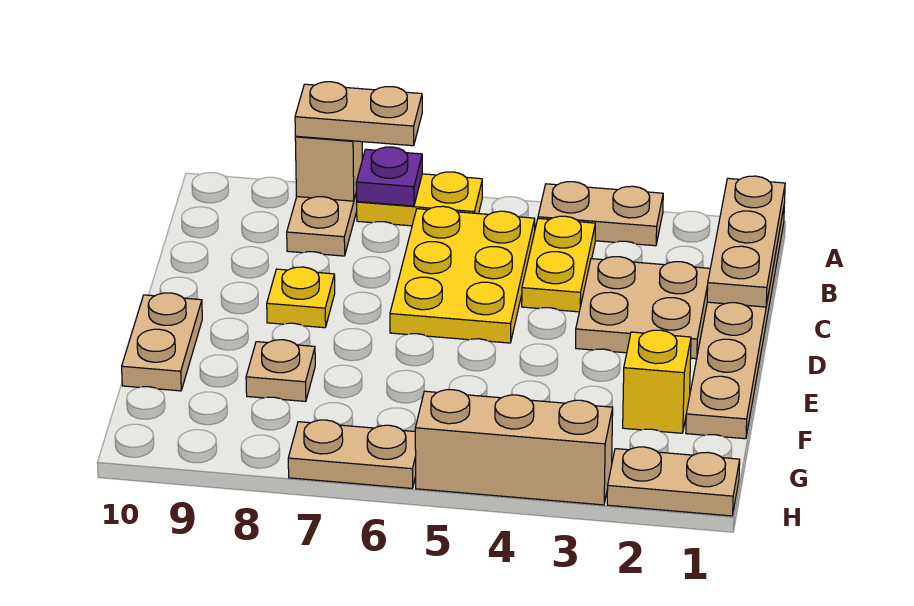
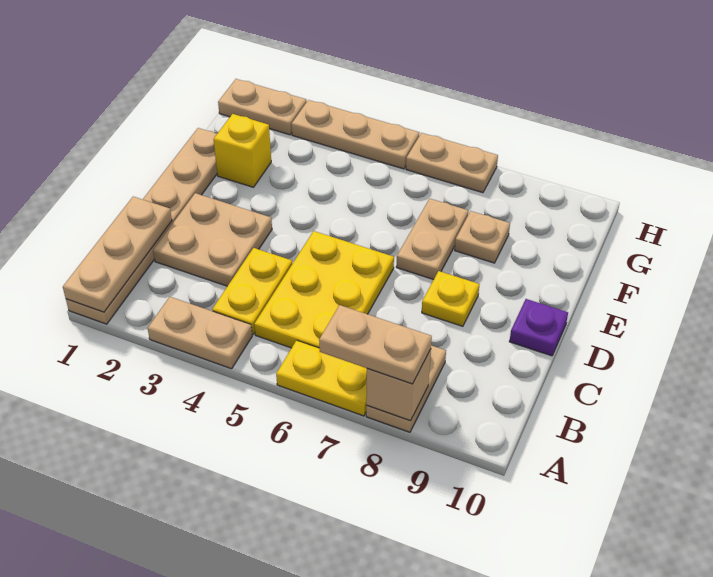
purple plate A7 level 2 -> purple plate D10 level 1
tan plate E10:F10 level 1 -> tan plate E7:F7 level 1
tan brick H3:H5 level 1 -> tan plate H3:H5 level 1

